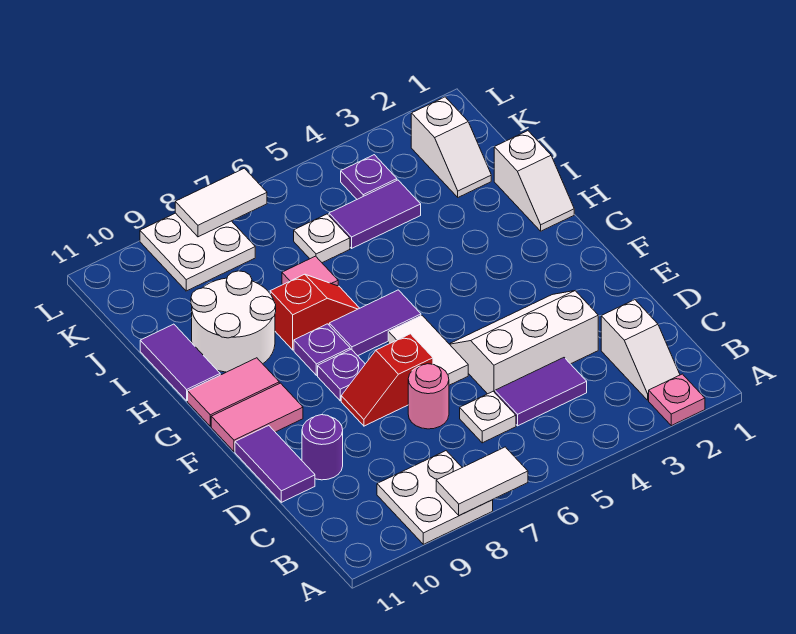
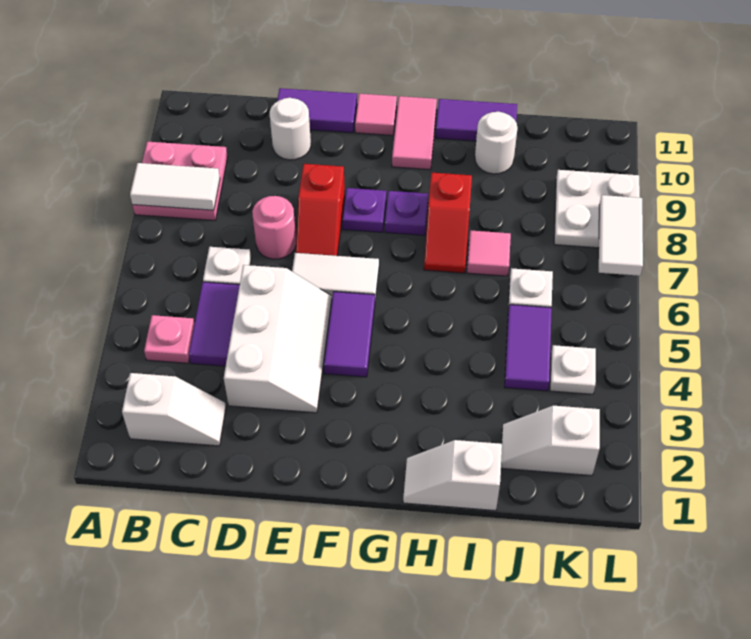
pink plate A2 level 1 -> pink plate B4 level 1
white tile A7:A8 level 2 -> white tile A8:B8 level 2
white plate A8:B9 level 1 -> pink plate A8:B9 level 1
white slope B2:C2 level 1 top C -> white slope B2:C2 level 1 top B
purple round brick D10 level 1 -> white round brick D10 level 1
red slope E7:E8 level 1 top 7 -> red slope E7:E8 level 1 top 8
pink tile F10:F11 level 1 -> pink tile F11 level 1
purple tile G6:G7 level 1 -> purple tile F4:F5 level 1
white round brick H9:I10 level 1 -> white round brick I10 level 1
purple plate K4 level 1 -> white plate K4 level 1

